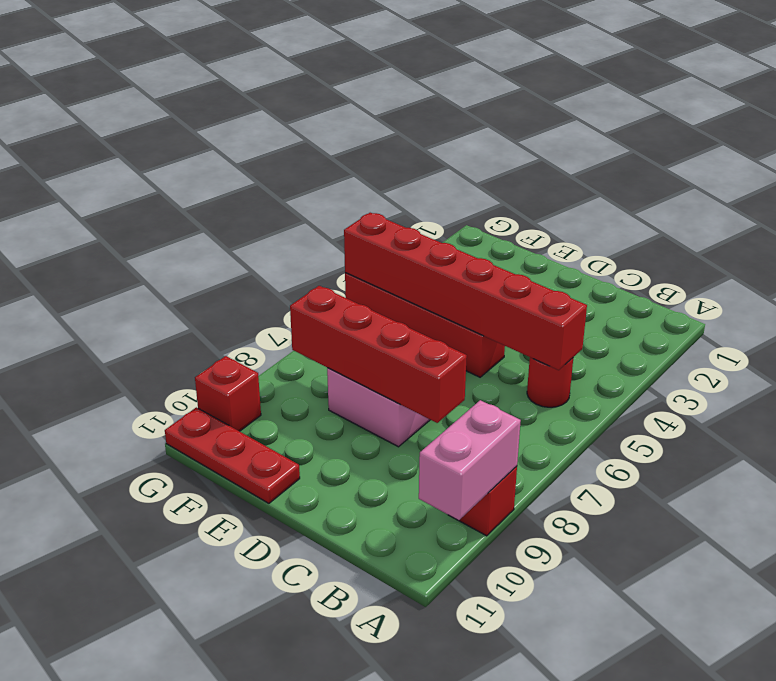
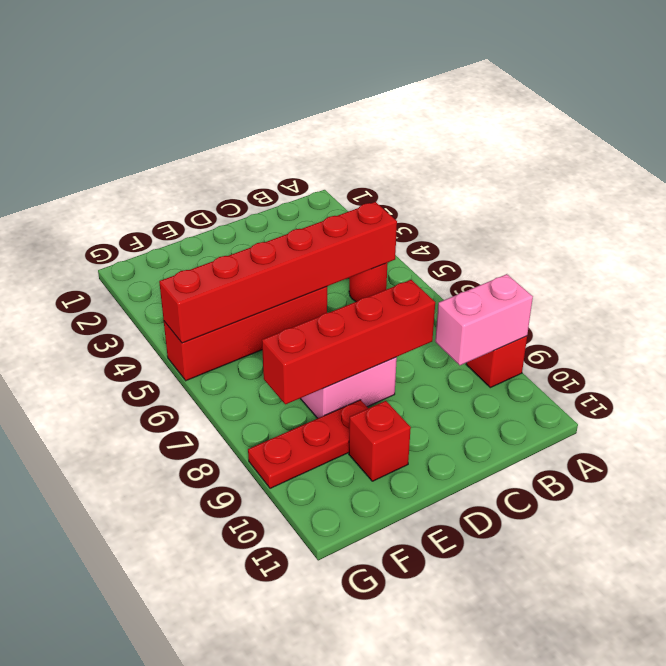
pink brick A9:A10 level 2 -> pink brick A9:B9 level 2
red plate E11:G11 level 1 -> red plate E9:G9 level 1
red brick G10 level 1 -> red brick E10 level 1

